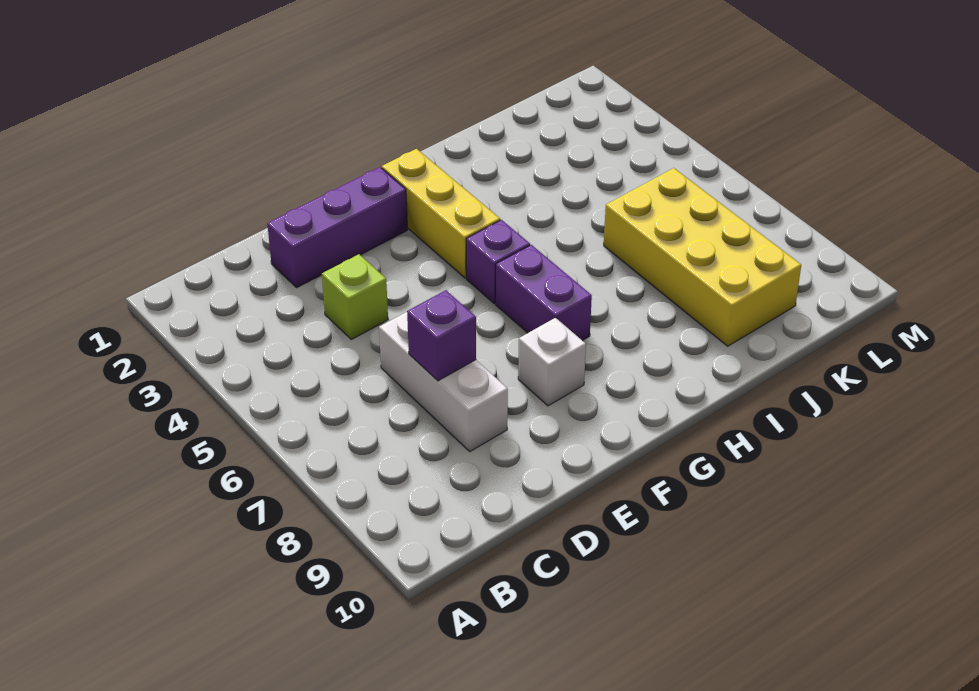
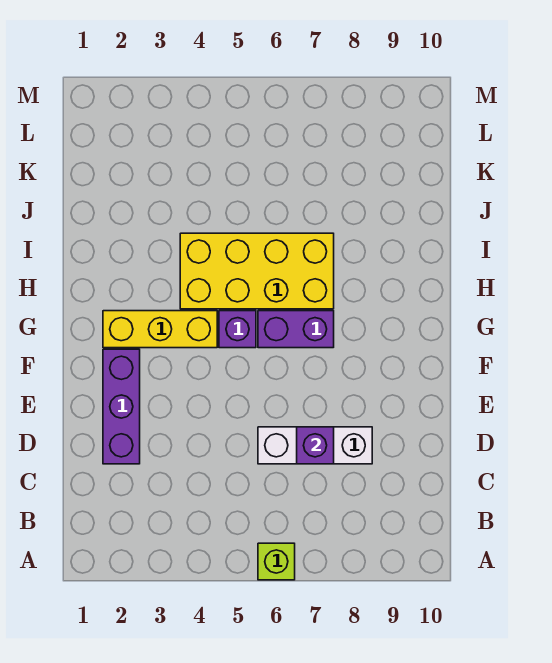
lime brick D4 level 1 -> lime brick A6 level 1
white brick F8 level 1 -> none
yellow brick J6:K9 level 1 -> yellow brick H4:I7 level 1

